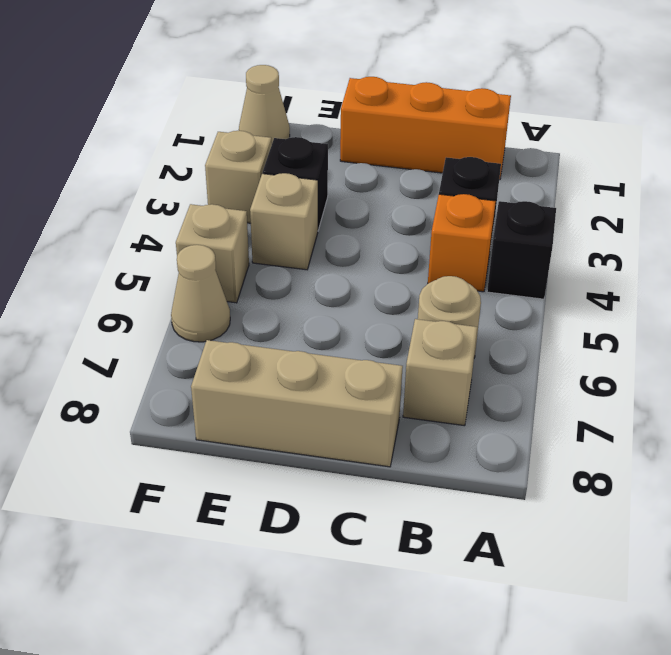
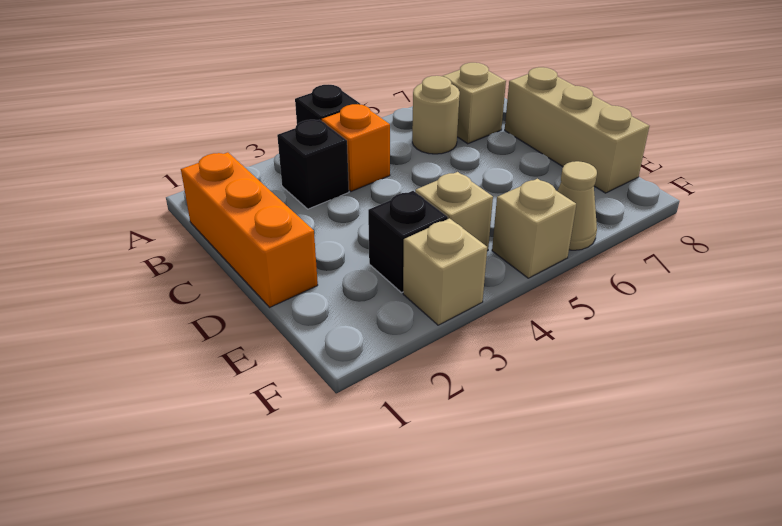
tan cone F1 level 1 -> none

